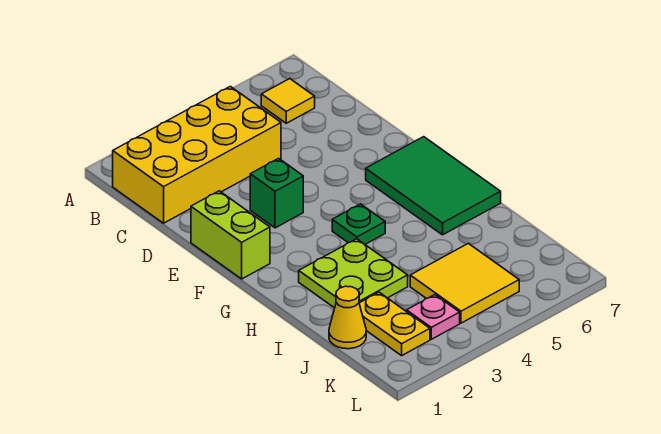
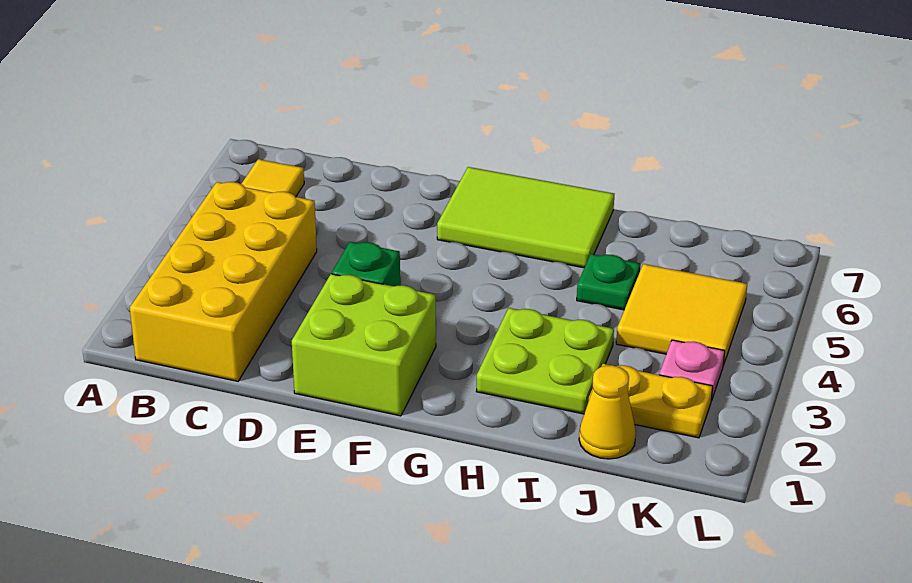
lime brick E1:F1 level 1 -> lime brick E1:F2 level 1
green tile F6:H7 level 1 -> lime tile F6:H7 level 1
green plate G4 level 1 -> green plate I5 level 1

